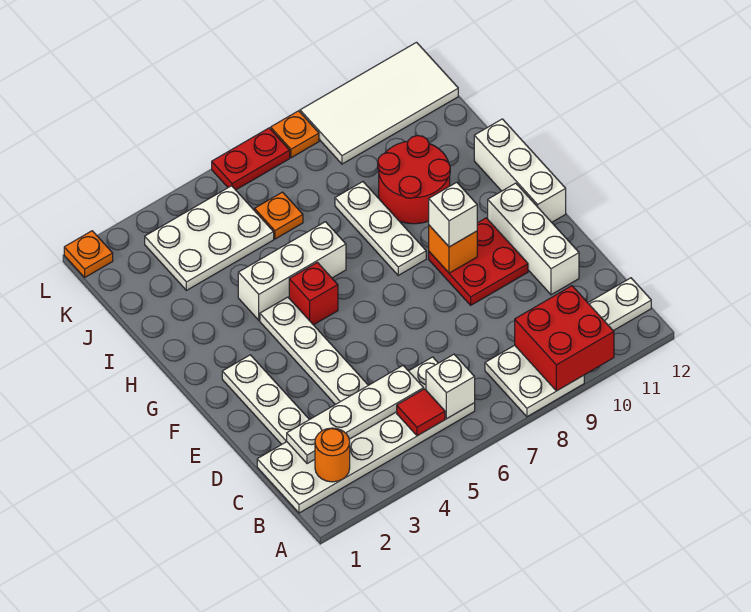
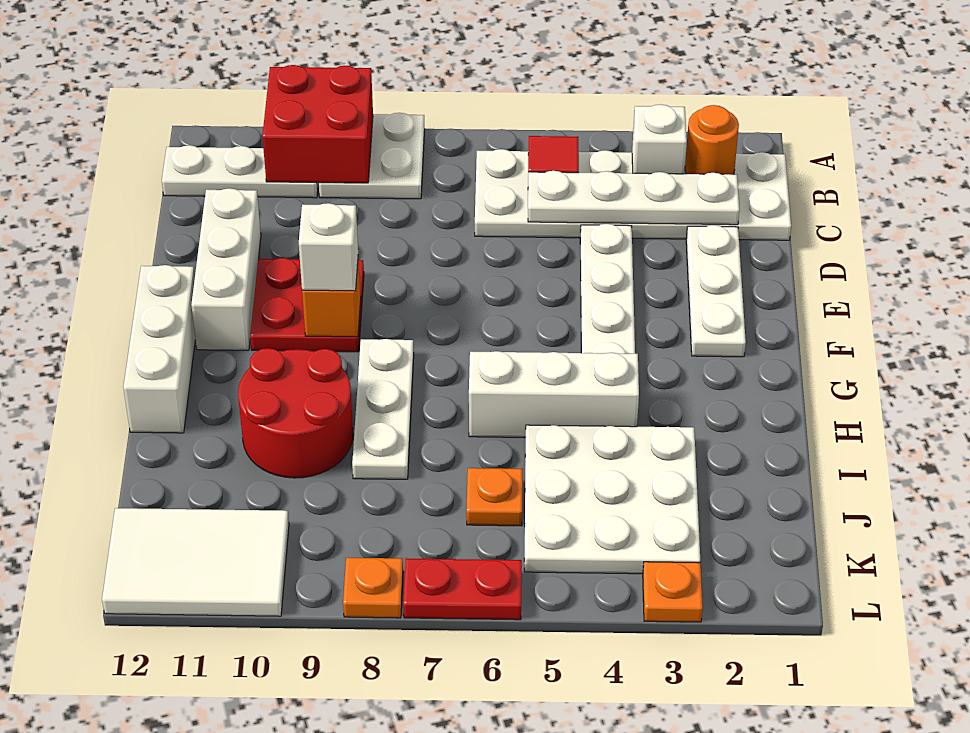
white brick B6 level 2 -> white brick B3 level 2
red brick G5 level 1 -> none
white plate J3:K5 level 1 -> white plate I3:K5 level 1
white tile K9:L12 level 1 -> white tile K10:L12 level 1
orange plate L1 level 1 -> orange plate L3 level 1

